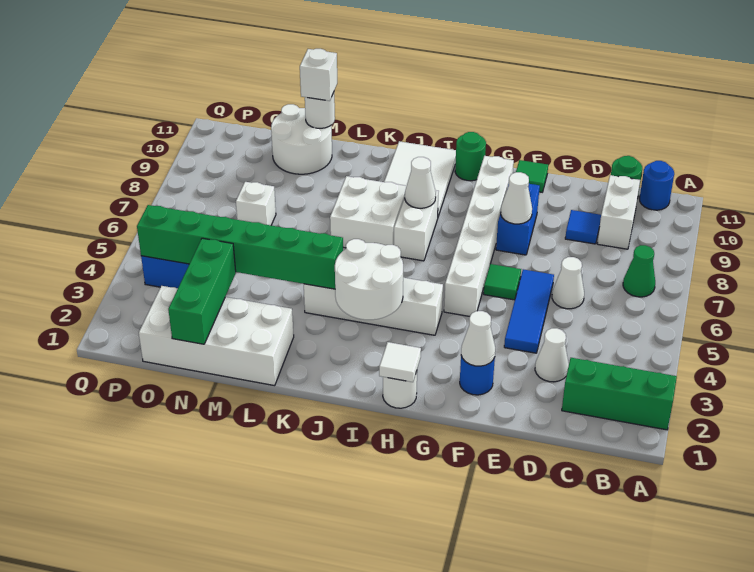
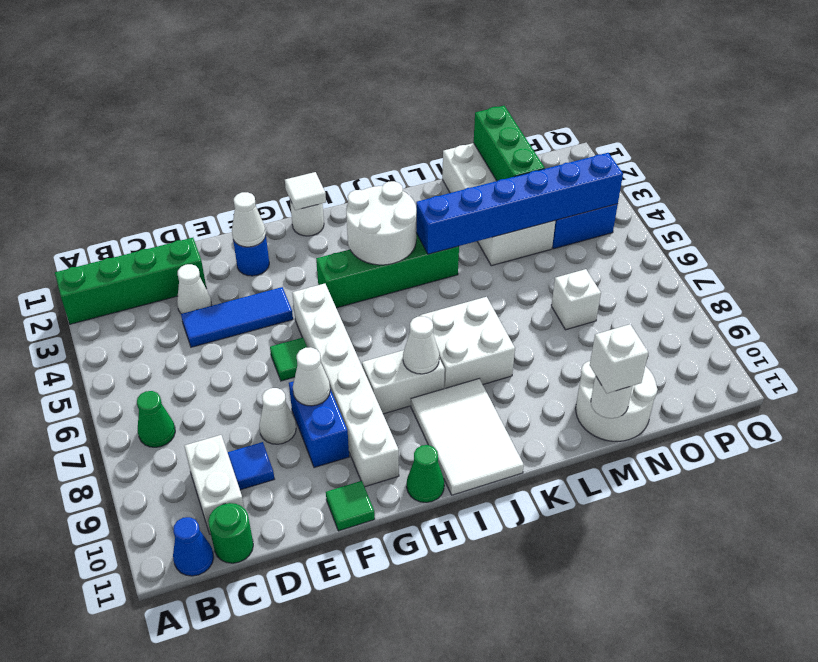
green brick A2:C2 level 1 -> green brick A2:D2 level 1
blue round brick B11 level 1 -> blue cone B11 level 1
white cone D6 level 1 -> white cone E8 level 1
blue tile E4:E6 level 1 -> blue tile D4:F4 level 1
white brick H4:K4 level 1 -> green brick H4:K4 level 1
green round brick H11 level 1 -> green cone H11 level 1
white brick I7:I8 level 1 -> white brick H8:I8 level 1
green brick K4:P4 level 2 -> blue brick K4:P4 level 2
white brick L1:O2 level 1 -> white brick M1:N4 level 1

